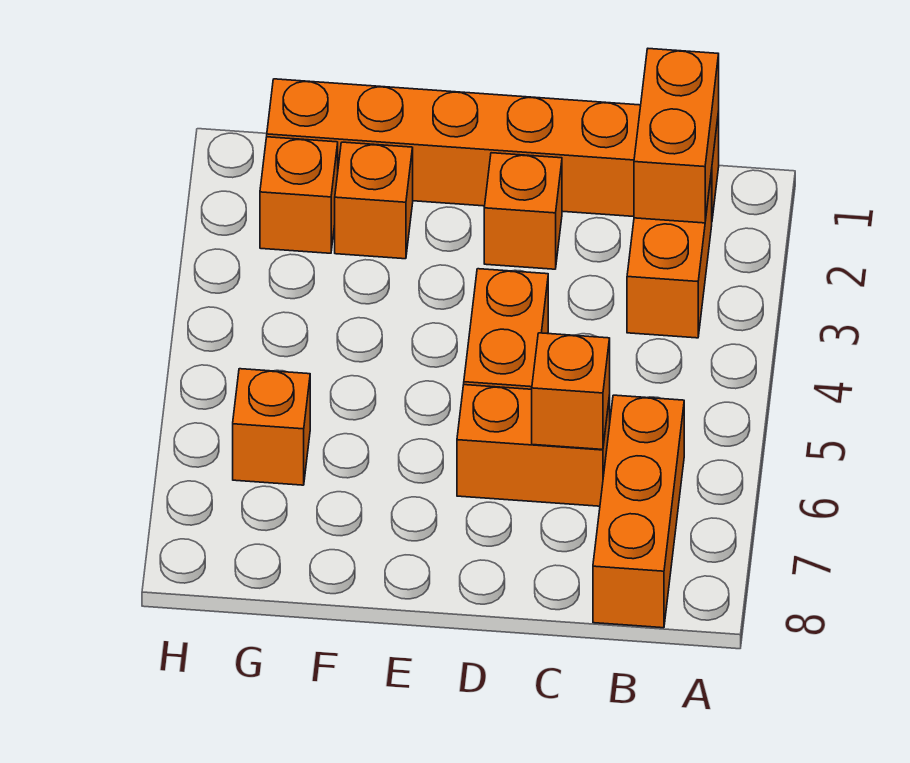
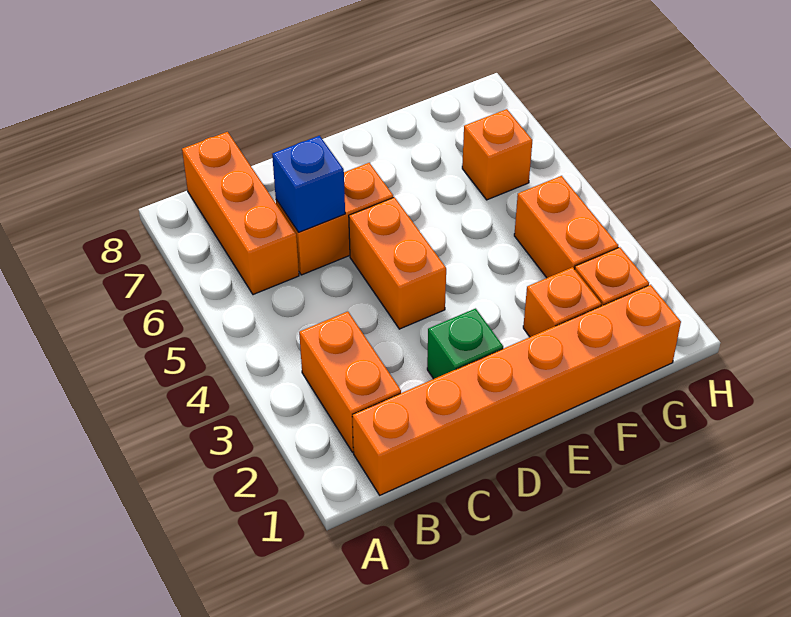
orange brick B1:B2 level 2 -> orange brick G3:G4 level 1
orange brick C6 level 2 -> blue brick C6 level 2
orange brick D2 level 1 -> green brick D2 level 1

